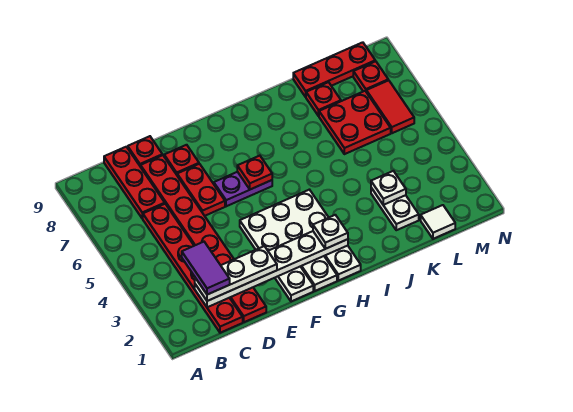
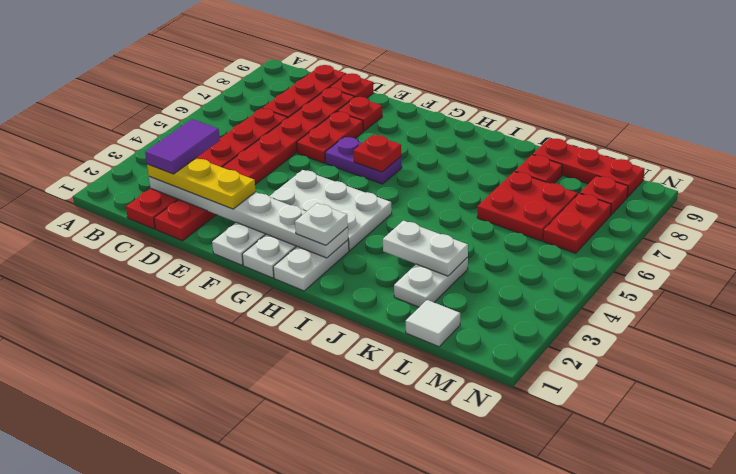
white plate C2:E2 level 3 -> yellow plate C2:E2 level 3
white plate K3 level 2 -> white plate J3:K3 level 2
red tile M6:M7 level 1 -> red plate M6:M7 level 1

